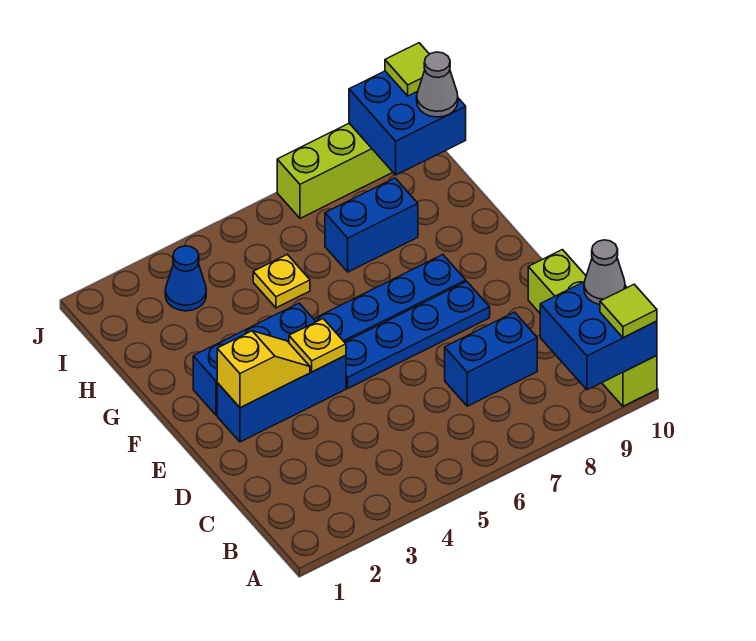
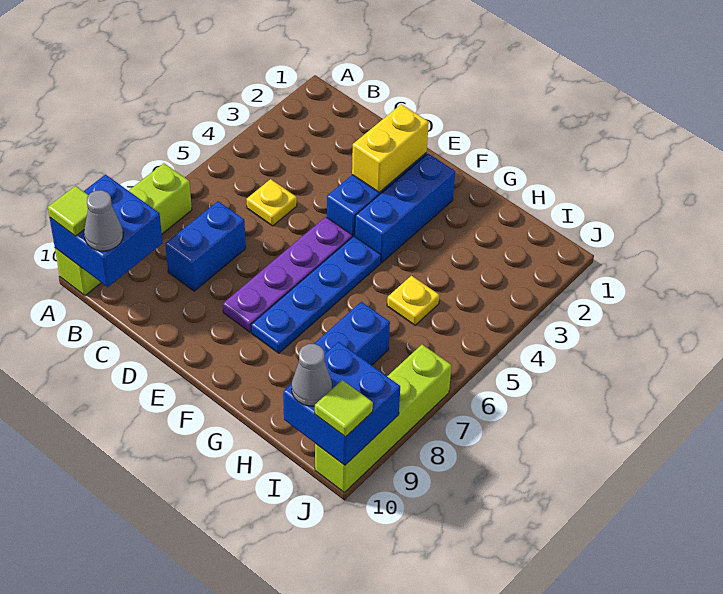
lime brick A10:D10 level 1 -> lime brick A7:A10 level 1
yellow slope E2:E3 level 2 top 2 -> yellow brick E2:E3 level 2
yellow plate E4 level 2 -> yellow plate C5 level 1
blue plate E5:E8 level 1 -> purple plate E5:E8 level 1
blue cone I3 level 1 -> none

